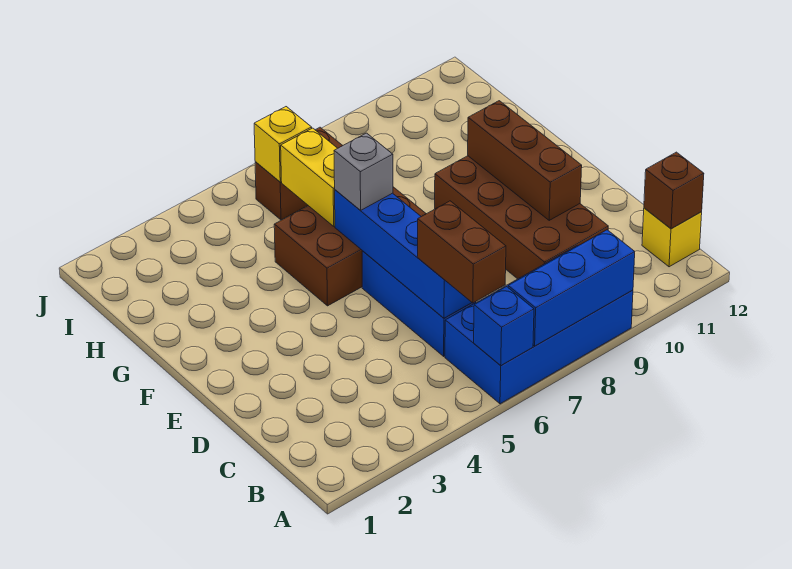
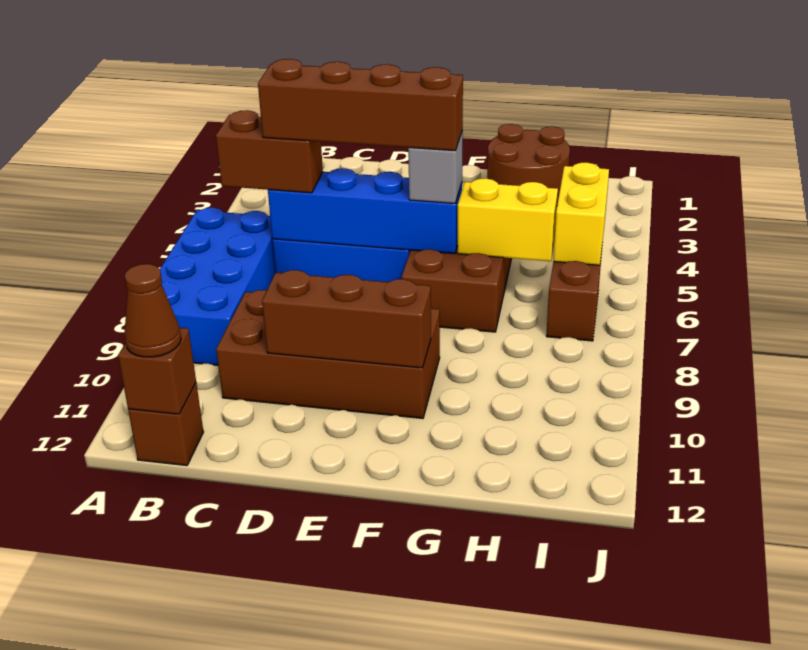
blue brick A6 level 2 -> none
blue brick A7:A9 level 2 -> none
yellow brick B12 level 1 -> brown brick B12 level 1
none -> brown cone B12 level 3
none -> brown brick C6:F6 level 4
none -> brown round brick G1:H2 level 1
yellow brick I6 level 2 -> yellow brick I5:I6 level 2

